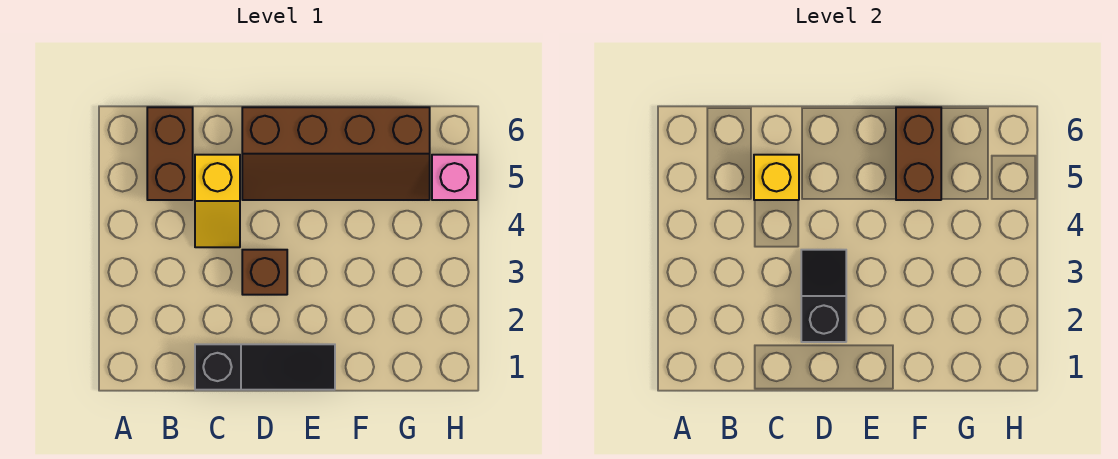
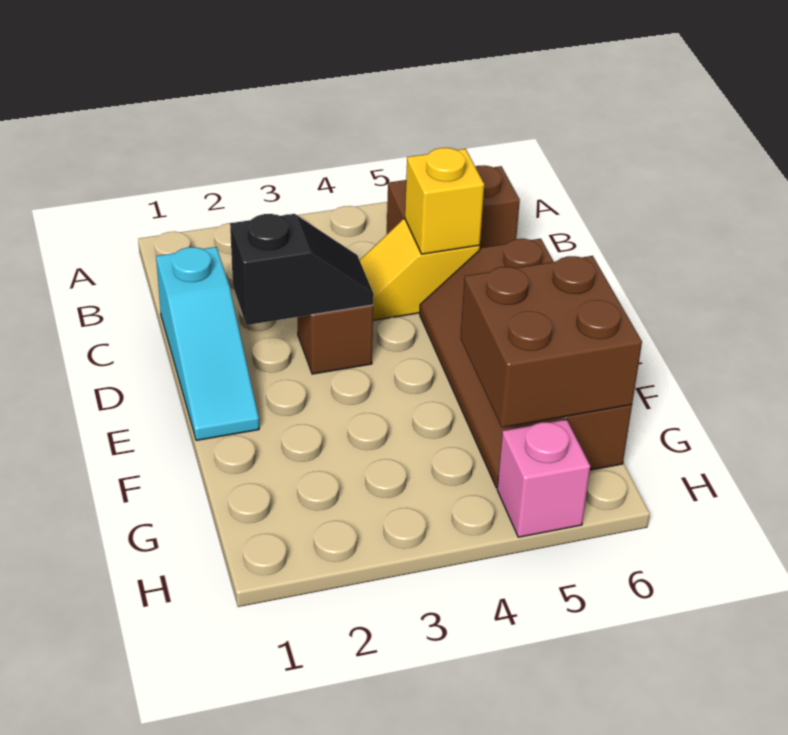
black slope C1:E1 level 1 top C -> cyan slope C1:E1 level 1 top C
brown brick F5:F6 level 2 -> brown brick F5:G6 level 2

